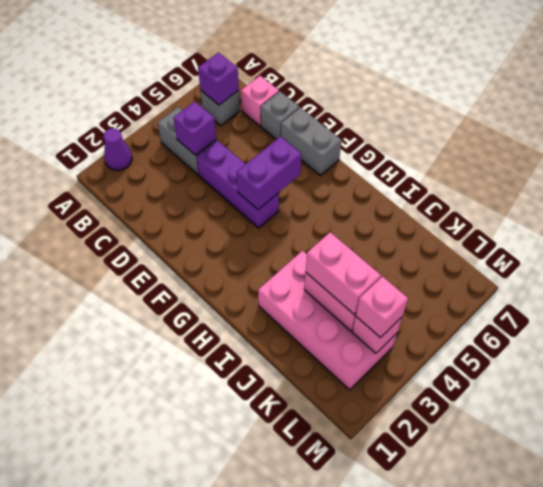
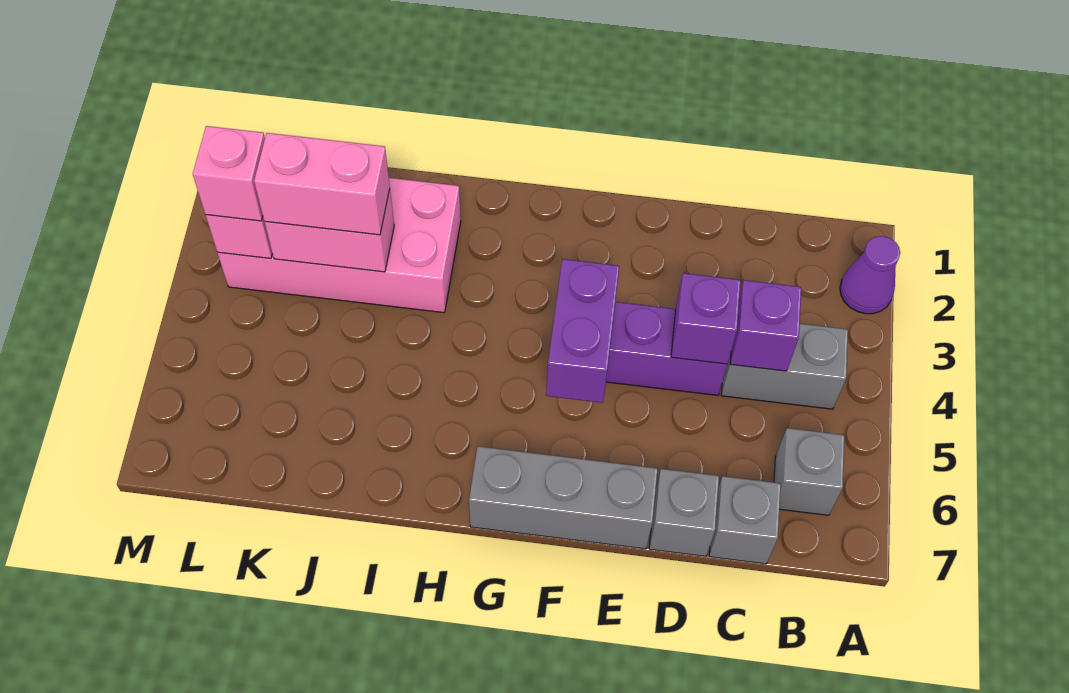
purple brick B6 level 2 -> purple brick D4 level 2
pink brick C7 level 1 -> grey brick C7 level 1
grey brick E7:F7 level 1 -> grey brick E7:G7 level 1

